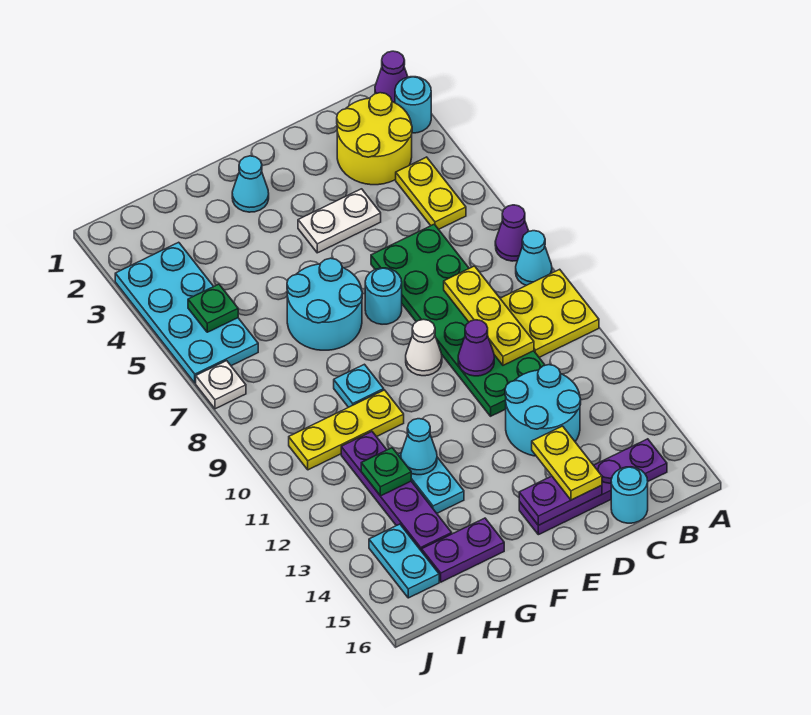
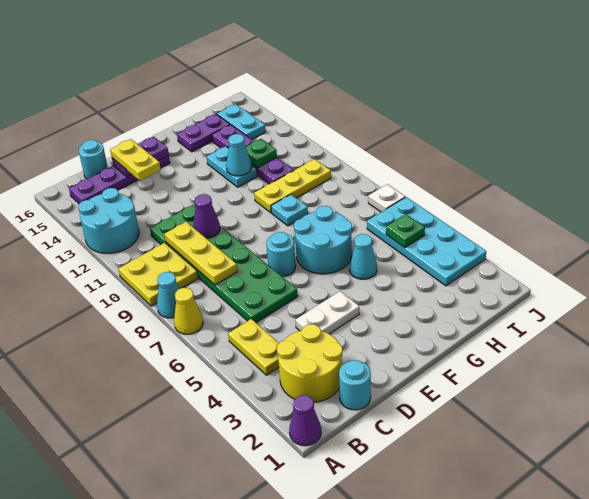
cyan round brick A2 level 1 -> cyan round brick C1 level 1
purple cone A7 level 1 -> yellow cone A7 level 1
cyan round brick C12:D13 level 1 -> cyan round brick A12:B13 level 1
white cone E9 level 1 -> none
cyan cone F2 level 1 -> cyan cone G5 level 1

